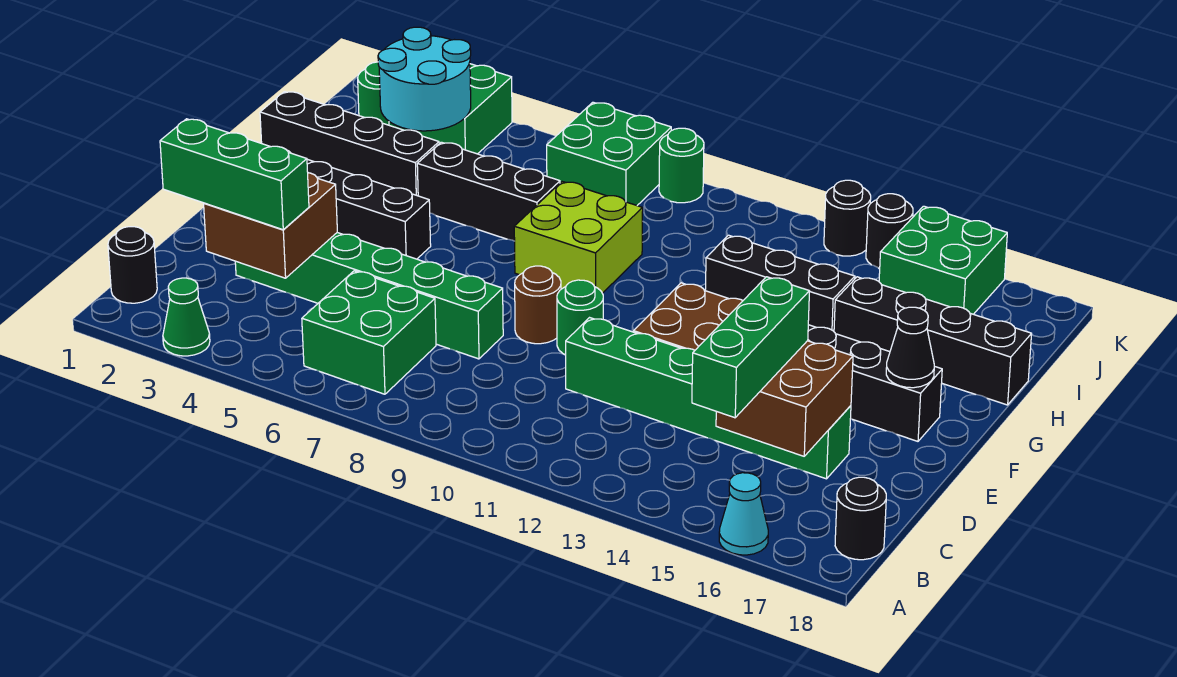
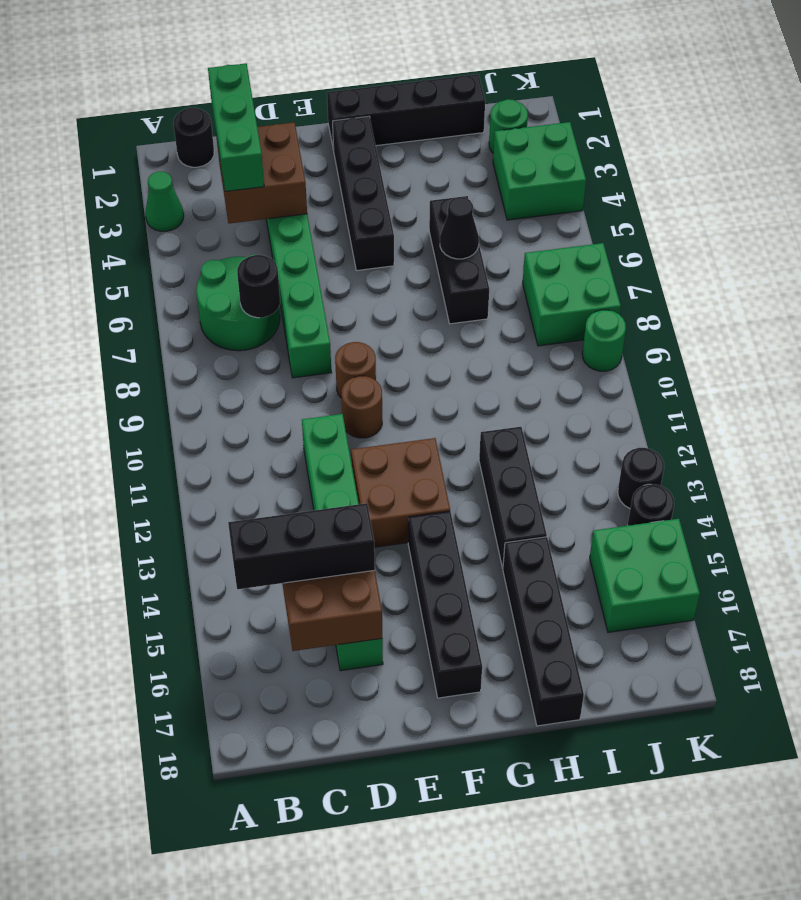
cyan cone A16 level 1 -> none
green brick B6:C7 level 1 -> green round brick B6:C7 level 1
green brick B15:D15 level 3 -> black brick B15:D15 level 3
black round brick B18 level 1 -> black round brick C7 level 2
green round brick E10 level 1 -> brown round brick E10 level 1
black cone F17 level 2 -> black cone H6 level 2
lime brick G8:H9 level 1 -> none
black brick H1:H4 level 1 -> black brick F1:I1 level 1
cyan round brick I3:J4 level 2 -> none

